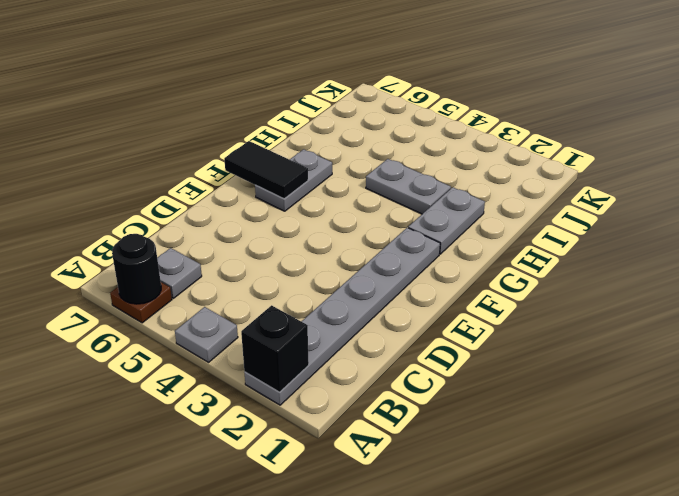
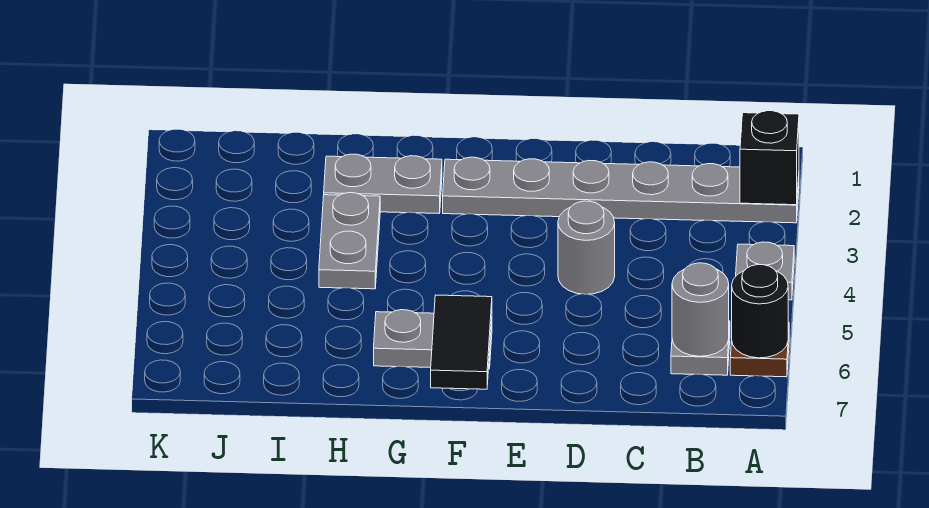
none -> grey round brick B6 level 2
none -> grey round brick D4 level 1

